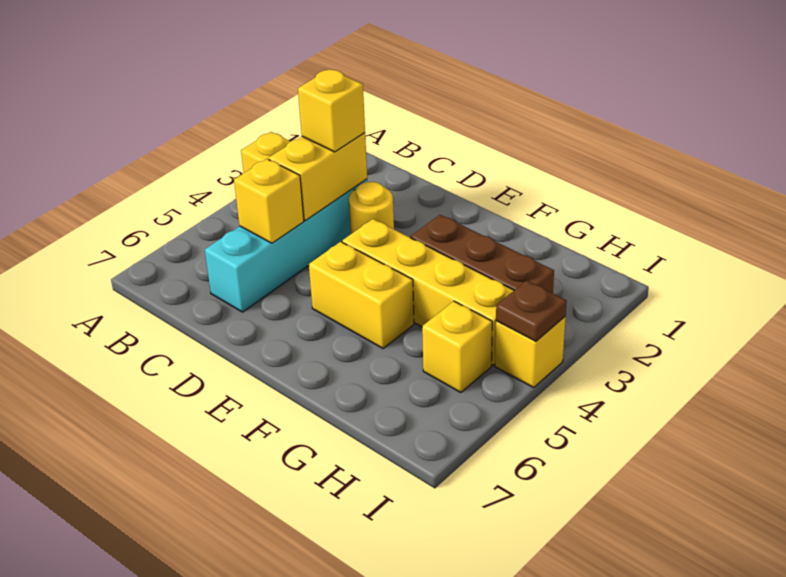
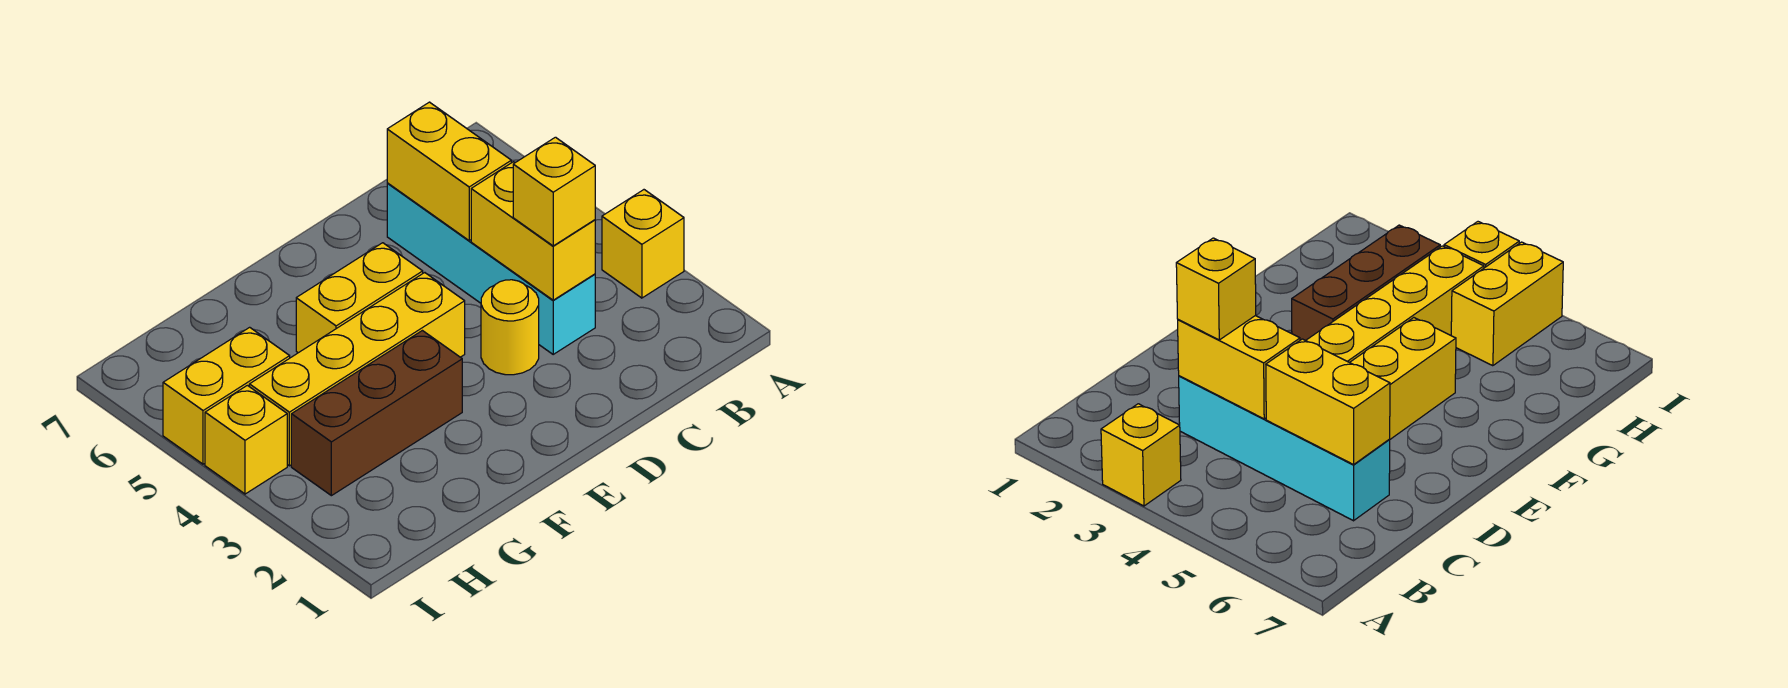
yellow brick C5 level 2 -> yellow brick C5:C6 level 2
yellow brick H5 level 1 -> yellow brick H5:I5 level 1
brown plate I4 level 2 -> none

